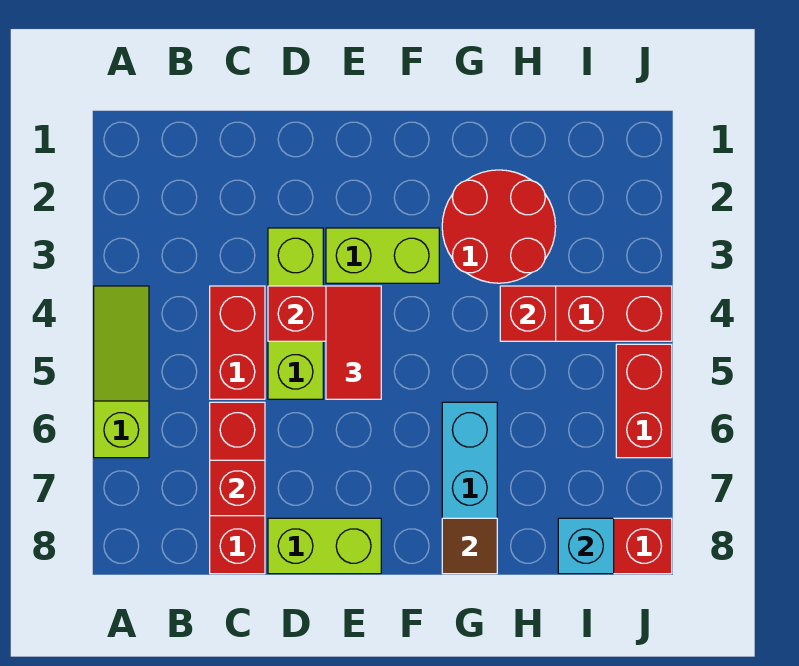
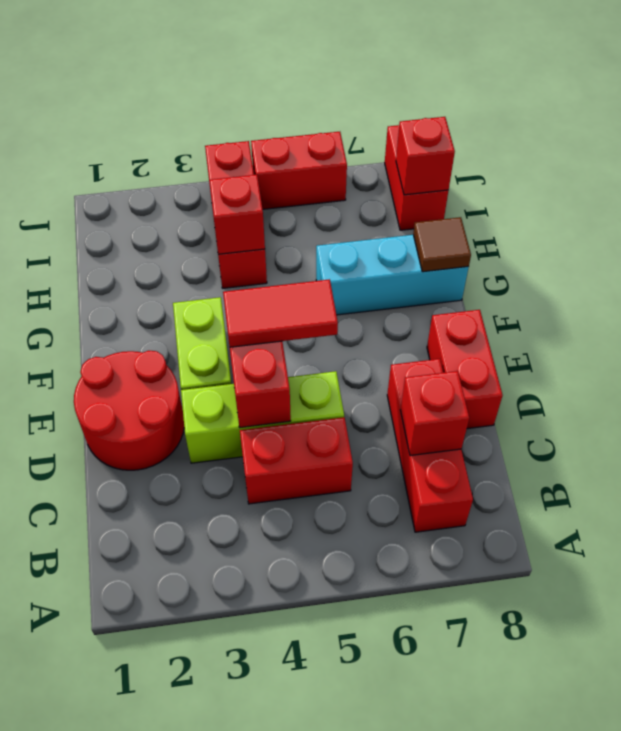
lime slope A4:A6 level 1 top 6 -> none
red brick C6:C8 level 1 -> red brick B7:D7 level 1
lime brick D8:E8 level 1 -> red brick D8:E8 level 1
red round brick G2:H3 level 1 -> red round brick D1:E2 level 1
cyan brick I8 level 2 -> red brick I8 level 2

